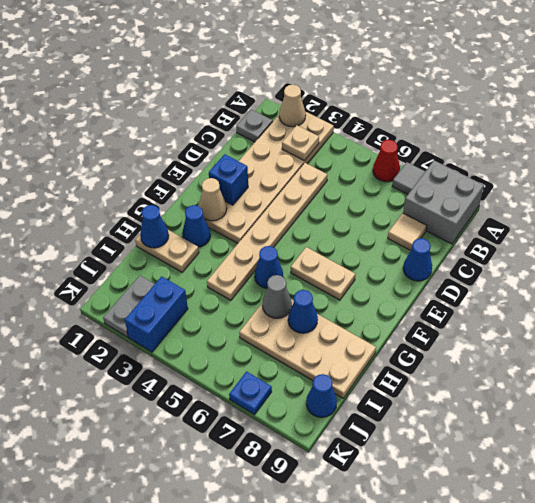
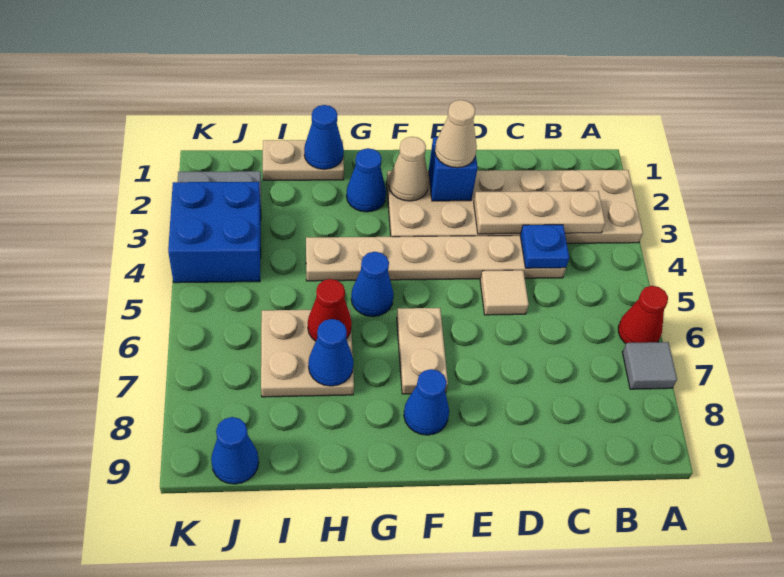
tan cone A2 level 2 -> tan cone E2 level 3
grey brick A8:B9 level 1 -> none
grey plate B1 level 1 -> none
tan plate B3 level 2 -> tan plate B3:D3 level 2
tan tile C8 level 1 -> tan tile D5 level 1
blue cone D9 level 1 -> blue cone F8 level 1
tan plate H1:H2 level 1 -> tan plate H1:I1 level 1
tan plate H6:I9 level 1 -> tan plate H6:I7 level 1
grey cone H6 level 2 -> red cone H6 level 2
blue brick J3:K3 level 1 -> blue brick J3:K4 level 1
blue plate K7 level 1 -> blue plate C4 level 2

